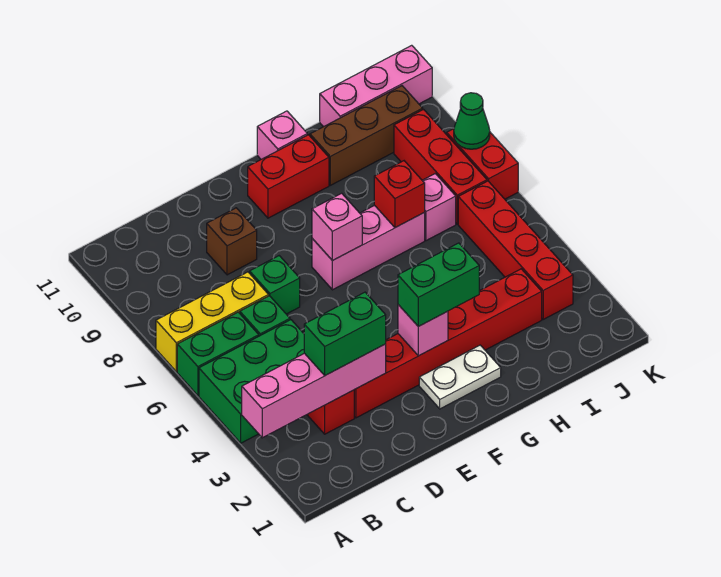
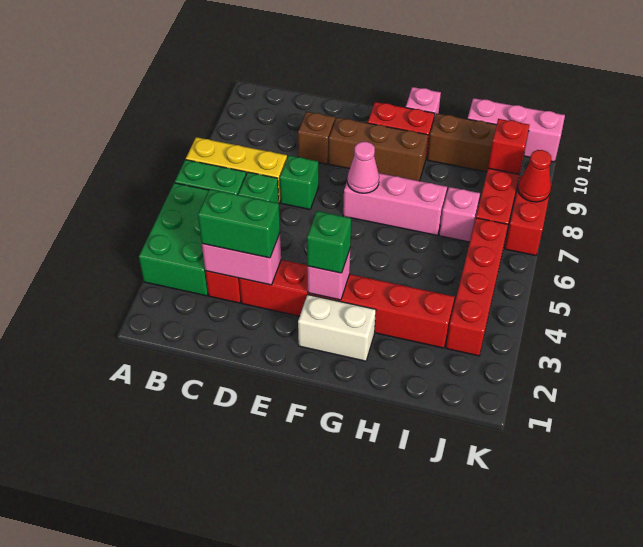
pink brick A3:D3 level 2 -> pink brick C3:D3 level 2
green brick A4:C5 level 1 -> green brick A3:B5 level 1
none -> brown brick E9:G9 level 1
white plate F2:G2 level 1 -> white brick F2:G2 level 1
green brick F3:G3 level 3 -> green brick F3 level 3
pink brick F7 level 2 -> pink cone F7 level 2
red brick H7 level 2 -> red brick J9 level 2
green cone K8 level 2 -> red cone K8 level 2

